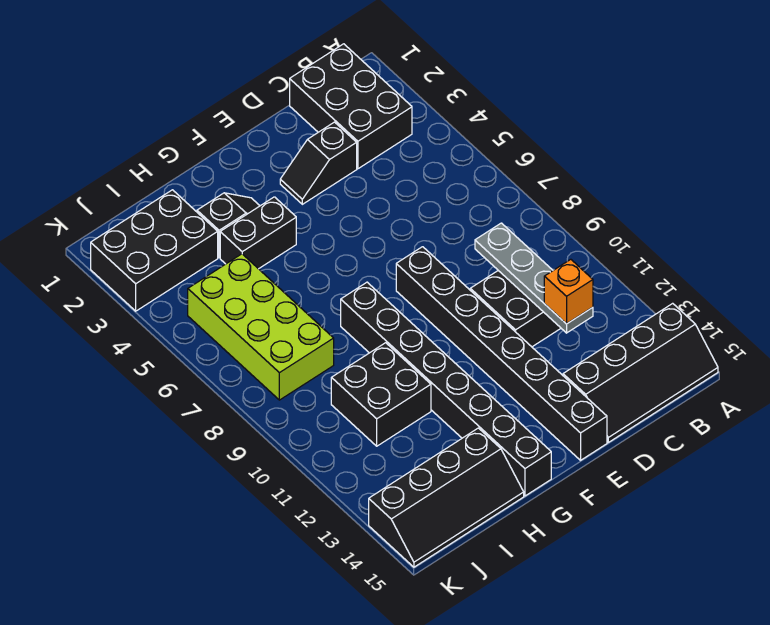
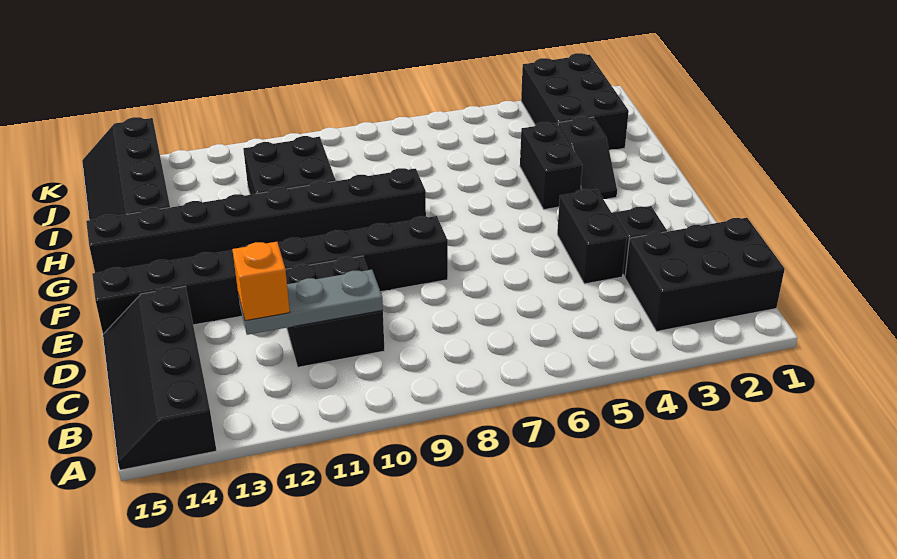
grey plate C9:C12 level 2 -> grey plate C10:C12 level 2
none -> black brick D4:E4 level 1
lime brick I5:J8 level 1 -> none

